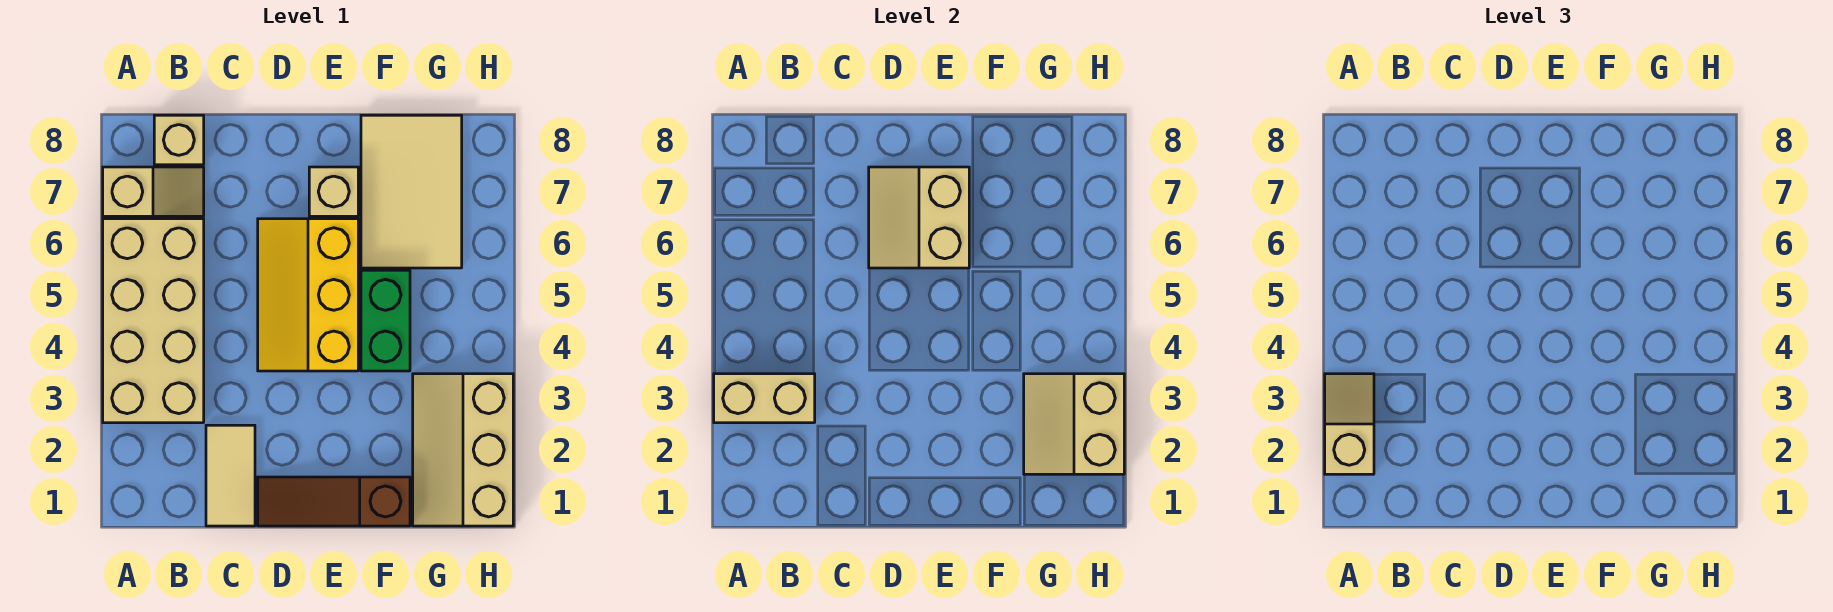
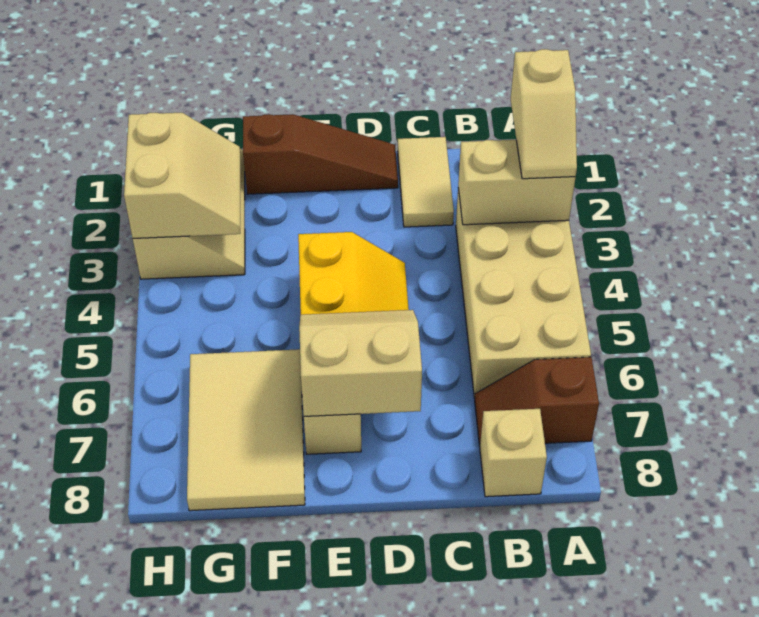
tan slope A7:B7 level 1 top A -> brown slope A7:B7 level 1 top A
tan slope D6:E7 level 2 top E -> tan slope D6:E7 level 2 top 7
green brick F4:F5 level 1 -> none

